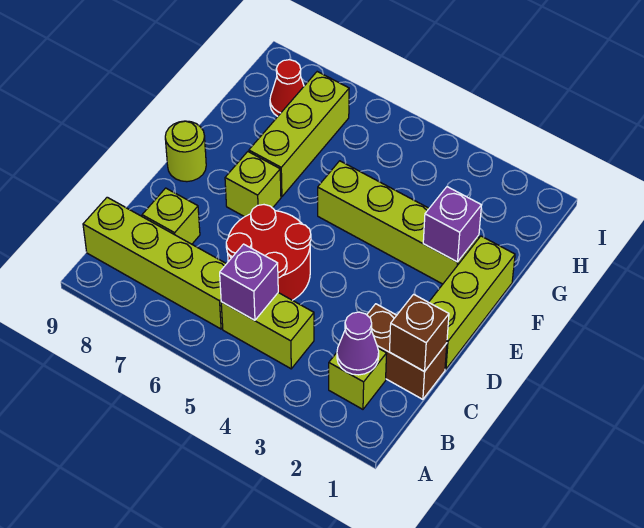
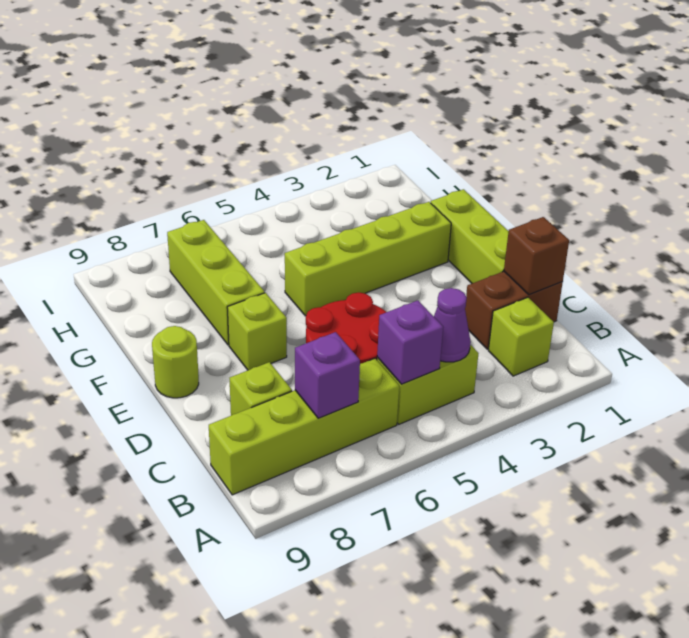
purple cone B2 level 2 -> purple cone B4 level 2
purple brick F2 level 2 -> purple brick B7 level 2
red cone H8 level 1 -> none

